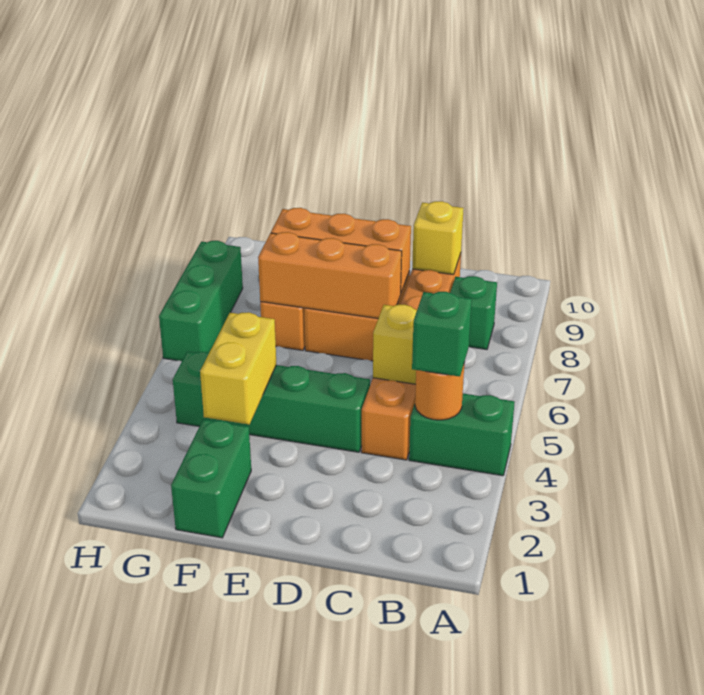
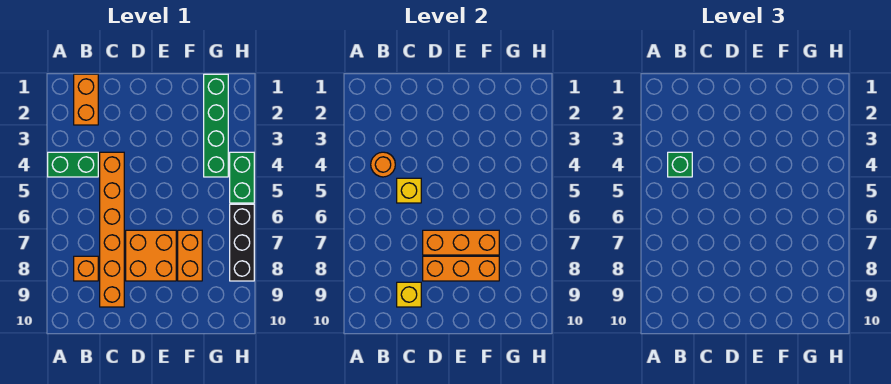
none -> orange brick B1:B2 level 1
green brick B8 level 1 -> orange brick B8 level 1
green brick D4:G4 level 1 -> green brick G1:G4 level 1
green brick F1:F2 level 1 -> green brick H4:H5 level 1
yellow brick F3:F4 level 2 -> none
green brick H6:H8 level 1 -> black brick H6:H8 level 1

